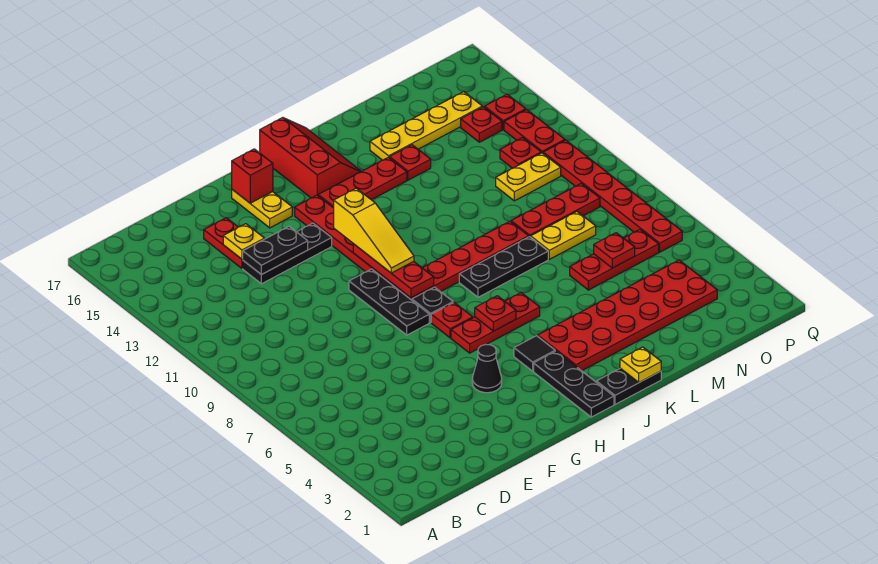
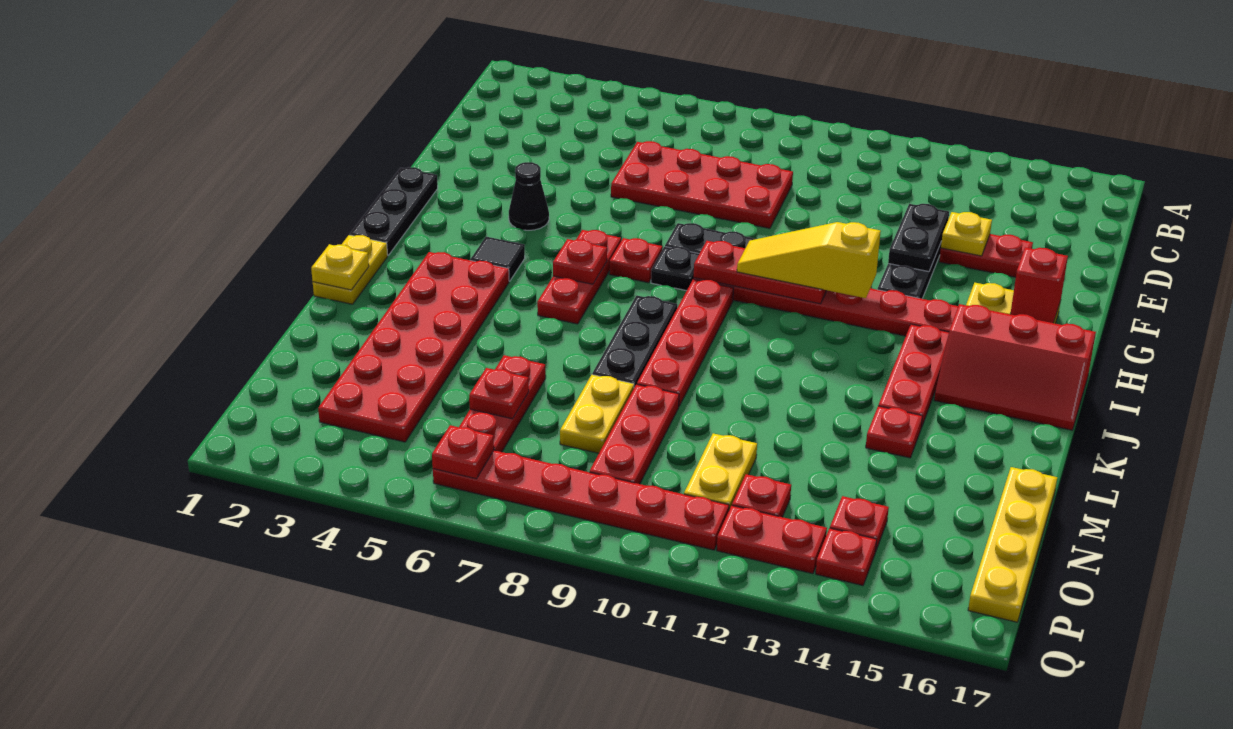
none -> red plate D6:E9 level 1
black plate I1:I3 level 1 -> black plate G1:I1 level 1
black plate J1:K1 level 1 -> yellow plate J1:K1 level 1
yellow plate L15:O15 level 1 -> yellow plate M17:P17 level 1
none -> red plate P6 level 2

